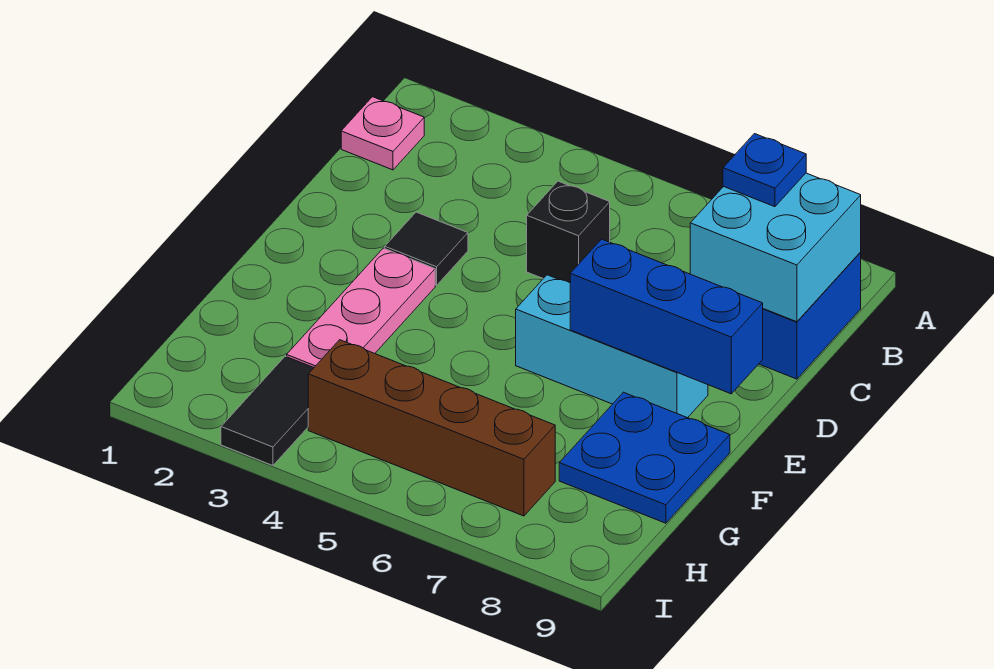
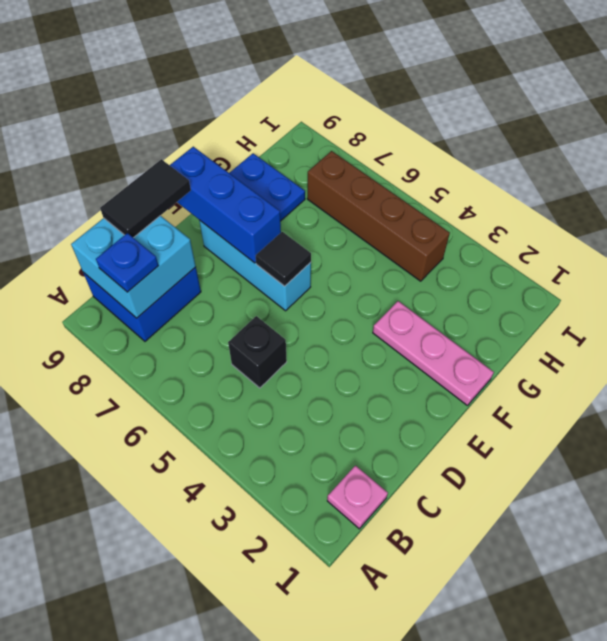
black tile D3 level 1 -> black tile E6 level 2
pink plate E3:G3 level 1 -> pink plate F1:F3 level 1
black tile H3:I3 level 1 -> black tile C9:D9 level 3

